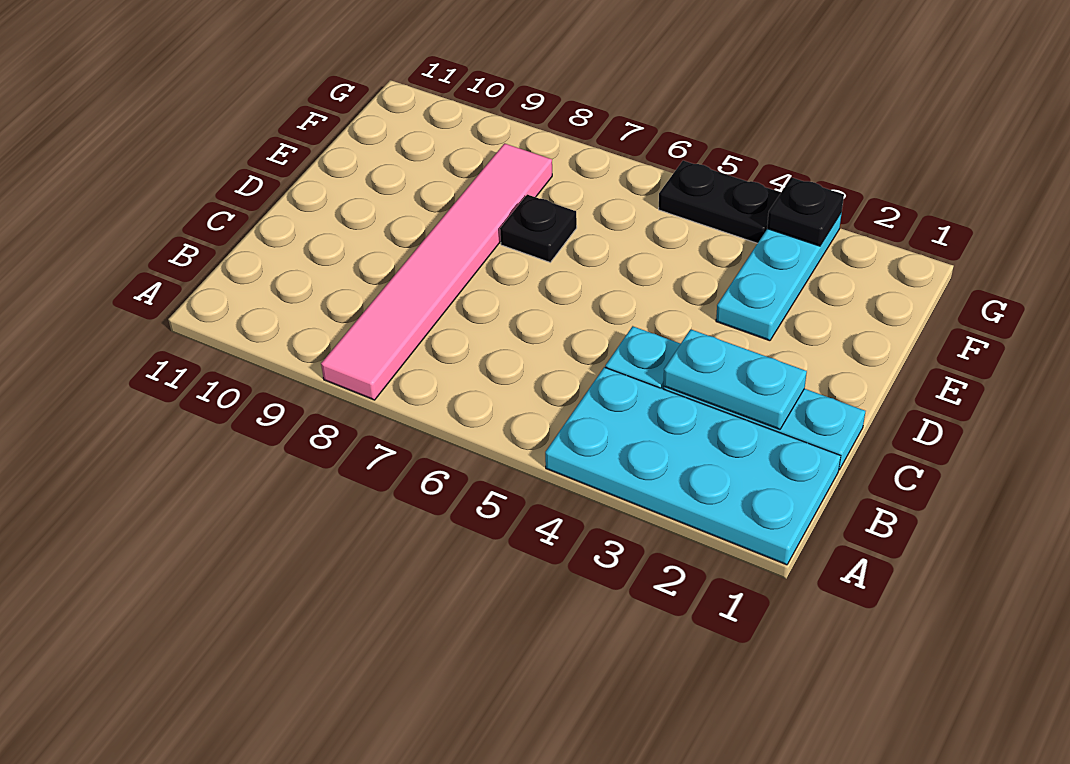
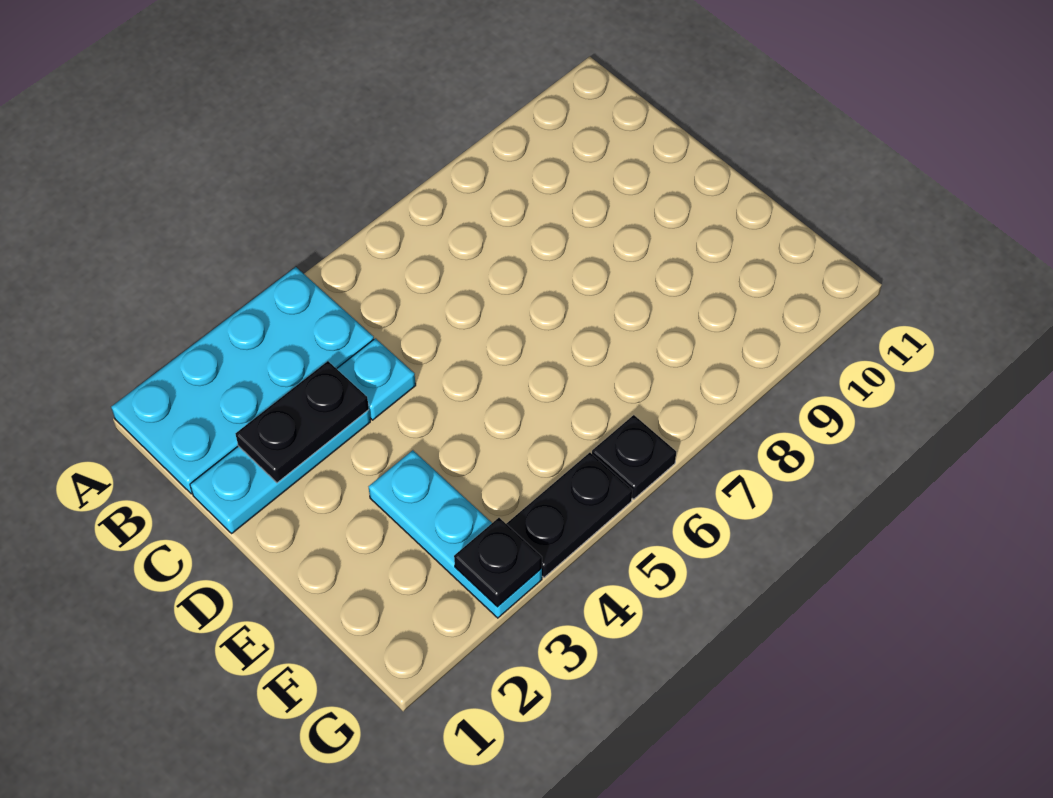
pink tile A8:F8 level 1 -> none
cyan plate C2:C3 level 2 -> black plate C2:C3 level 2
black plate E7 level 1 -> black plate G6 level 1

